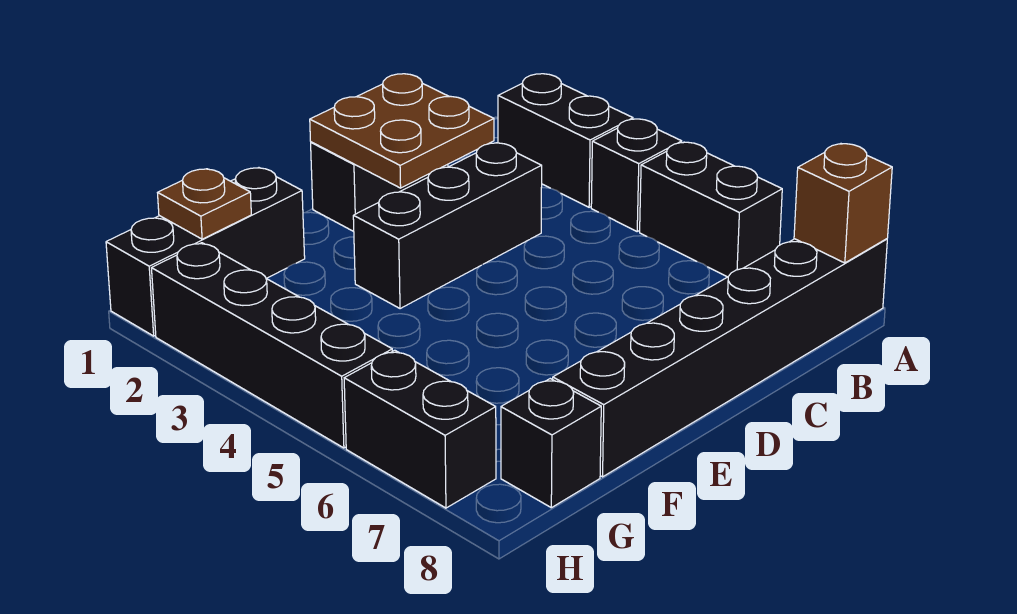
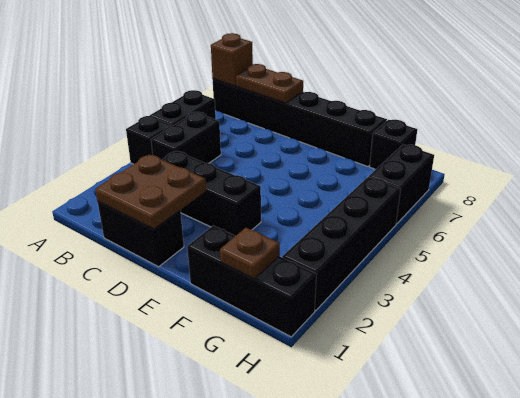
black brick A2:A3 level 1 -> black brick B4:B5 level 1
none -> brown plate B8:C8 level 2

